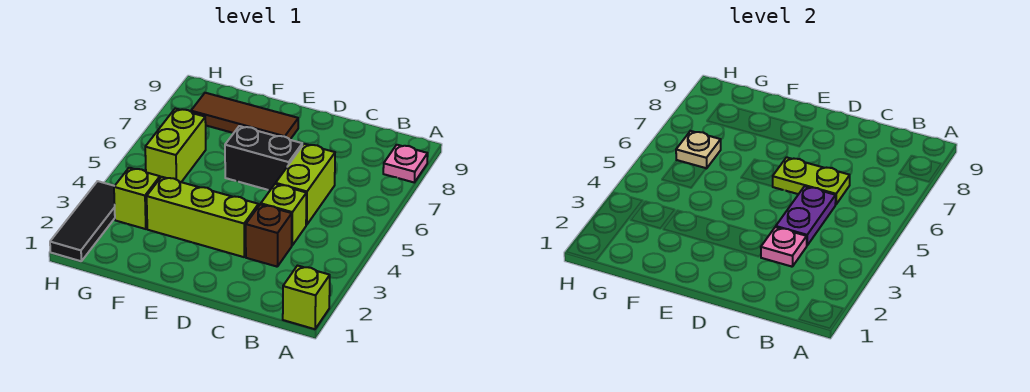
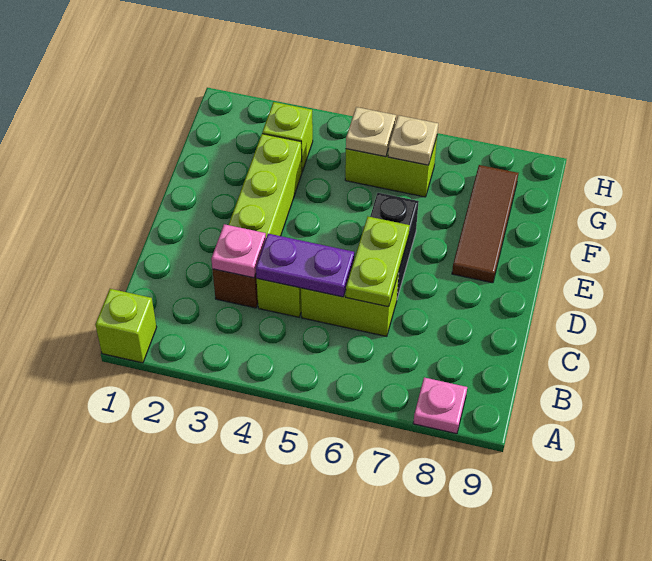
none -> tan plate G5 level 2
black tile H1:H3 level 1 -> none

